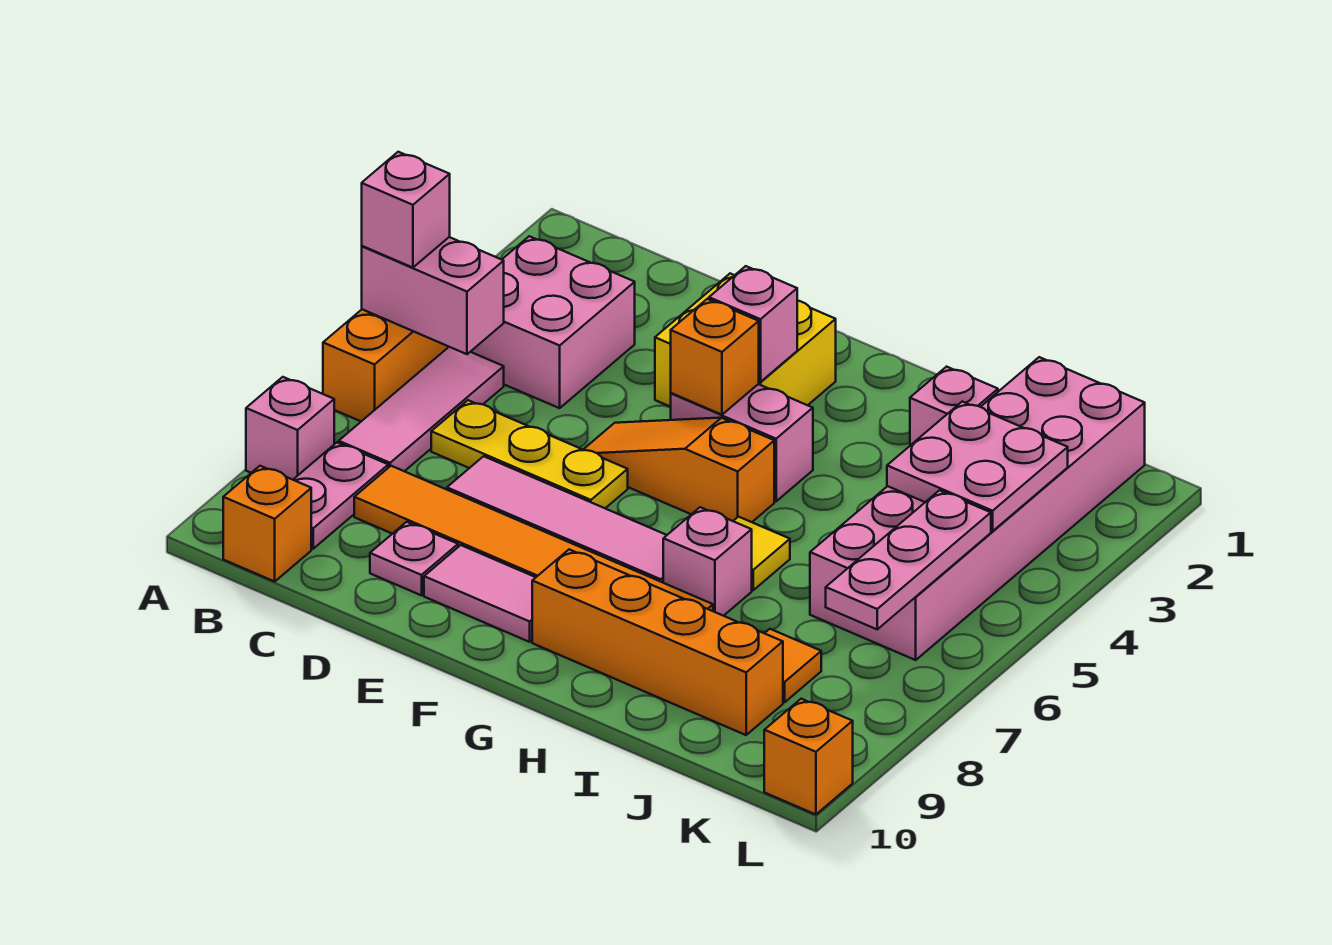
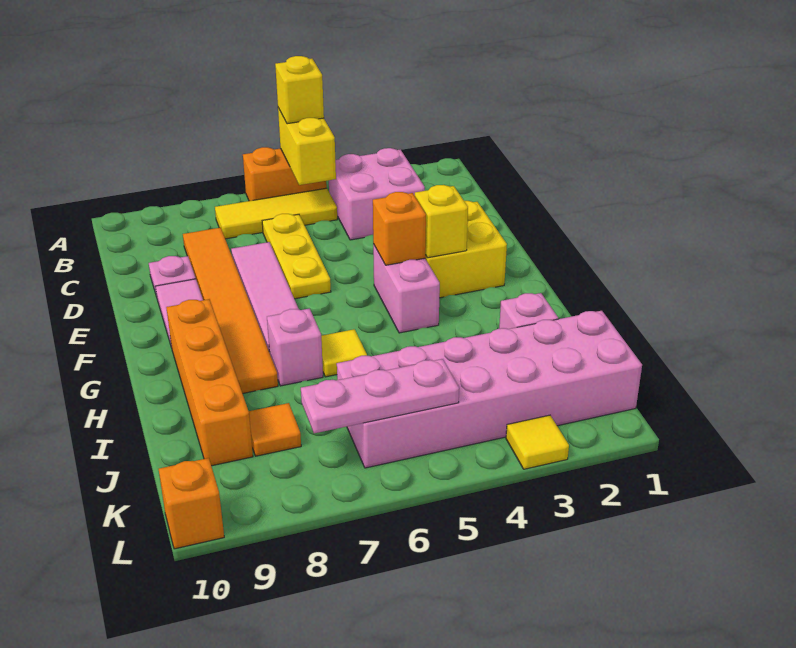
pink brick A5:B5 level 2 -> yellow brick A5:B5 level 2
pink brick A5 level 3 -> yellow brick A5 level 3
pink brick A8 level 1 -> none
pink tile B5:B7 level 1 -> yellow tile B5:B7 level 1
pink plate B8:B9 level 1 -> none
orange brick B10 level 1 -> none
orange slope E5:G5 level 1 top G -> none
pink brick F3 level 2 -> yellow brick F3 level 2
pink plate J3:K4 level 2 -> none
none -> yellow tile L3 level 1

